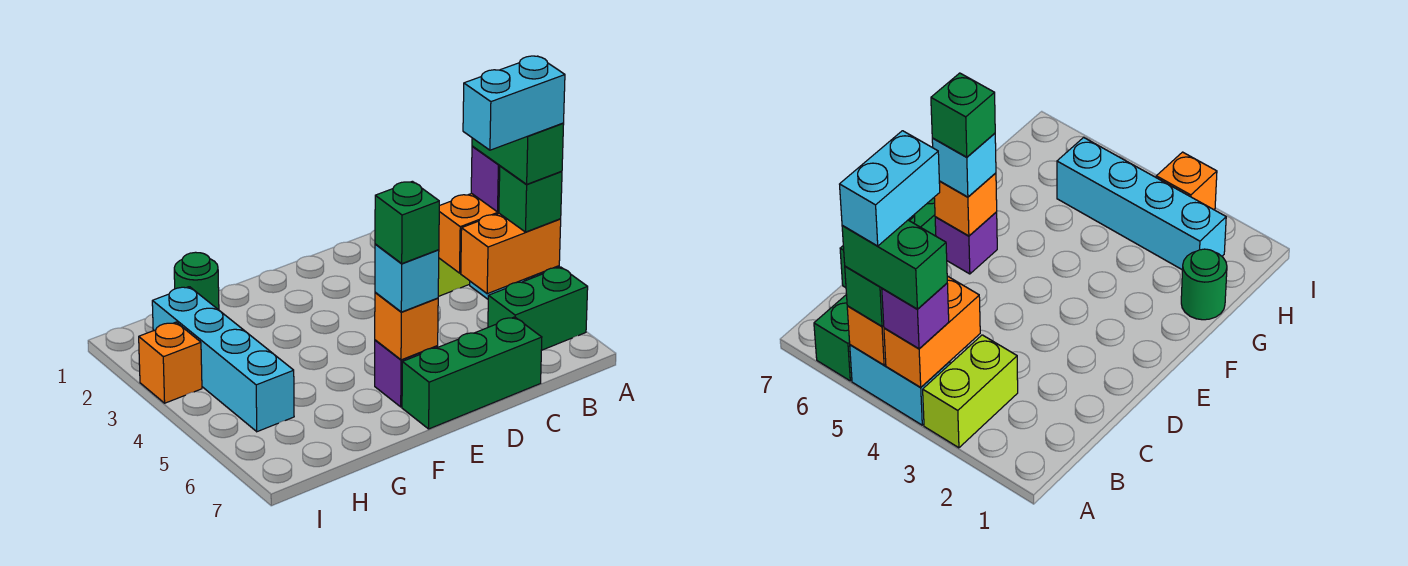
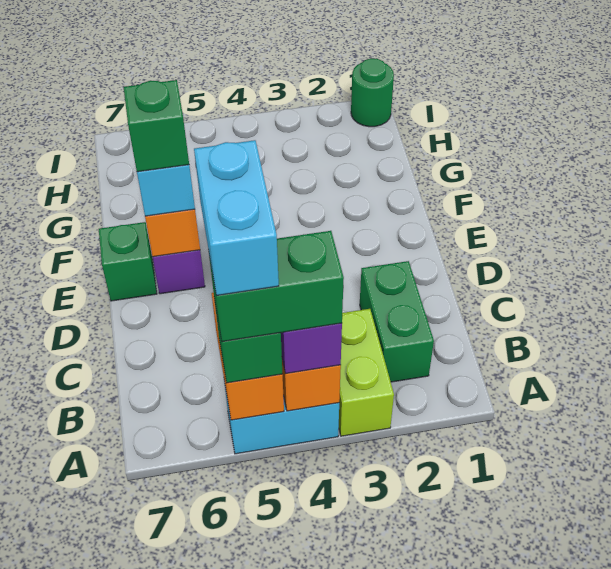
green brick A6:B6 level 1 -> green brick B2:C2 level 1
green brick C7:E7 level 1 -> green brick E7 level 1
green round brick G1 level 1 -> green round brick I1 level 1
cyan brick H2:H5 level 1 -> none
orange brick I3 level 1 -> none

